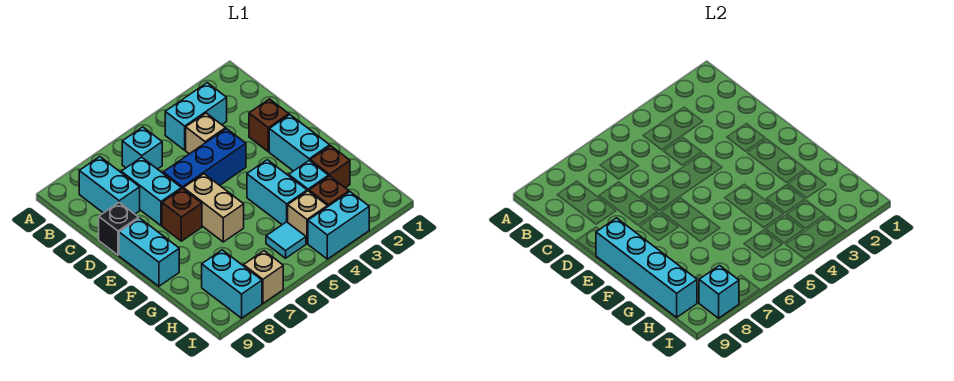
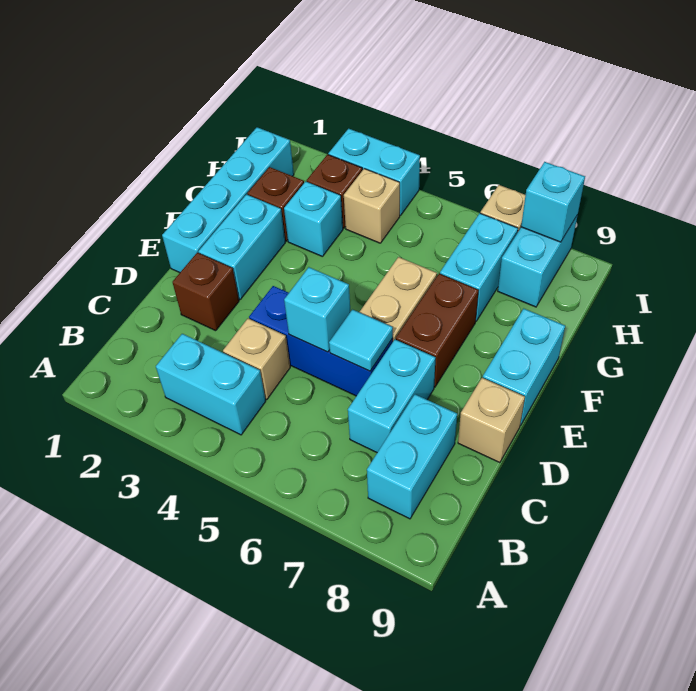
cyan brick B6 level 1 -> cyan brick D5 level 2
black brick D9 level 1 -> tan brick D9 level 1
brown brick E7 level 1 -> brown brick E7:F7 level 1
cyan brick E9:H9 level 2 -> cyan brick E1:H1 level 1
cyan brick F4:G4 level 1 -> cyan brick G7:H7 level 1
cyan tile H5 level 1 -> cyan tile D6 level 2

